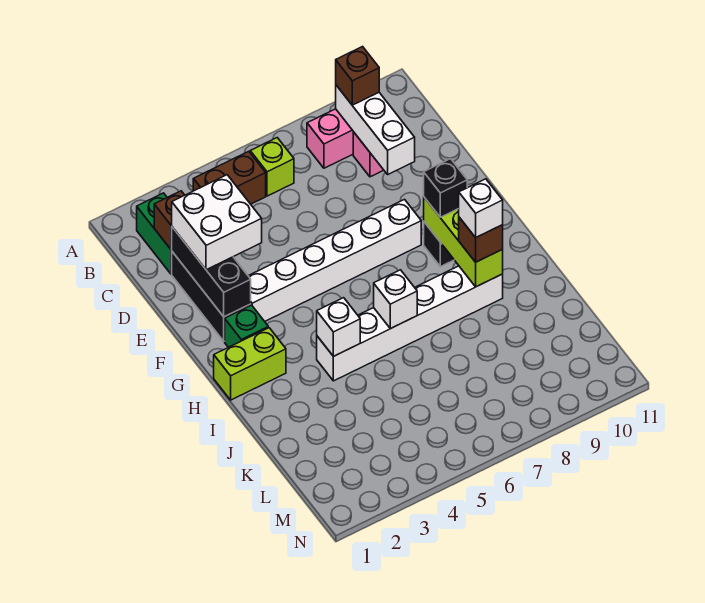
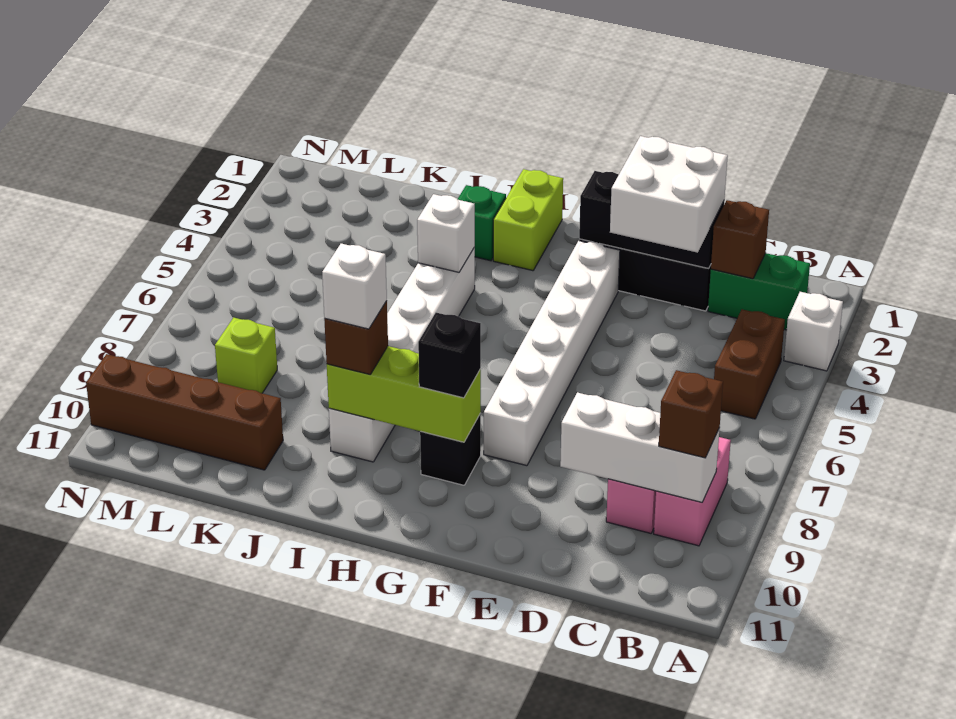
lime brick B6 level 1 -> lime brick L8 level 1
green brick G2 level 1 -> green brick I2 level 1
white brick I6 level 2 -> white brick A3 level 1
none -> brown brick K10:N10 level 1

